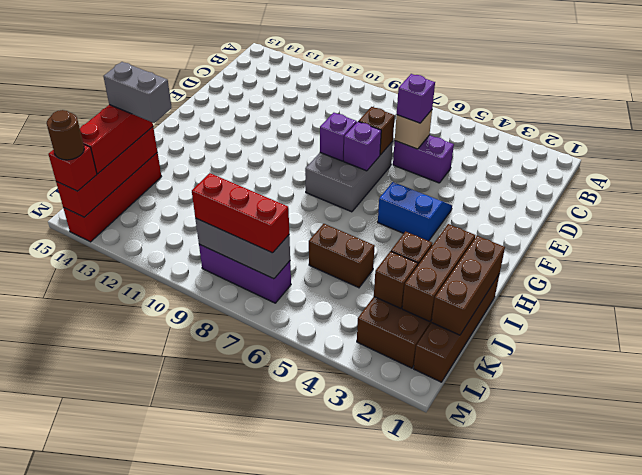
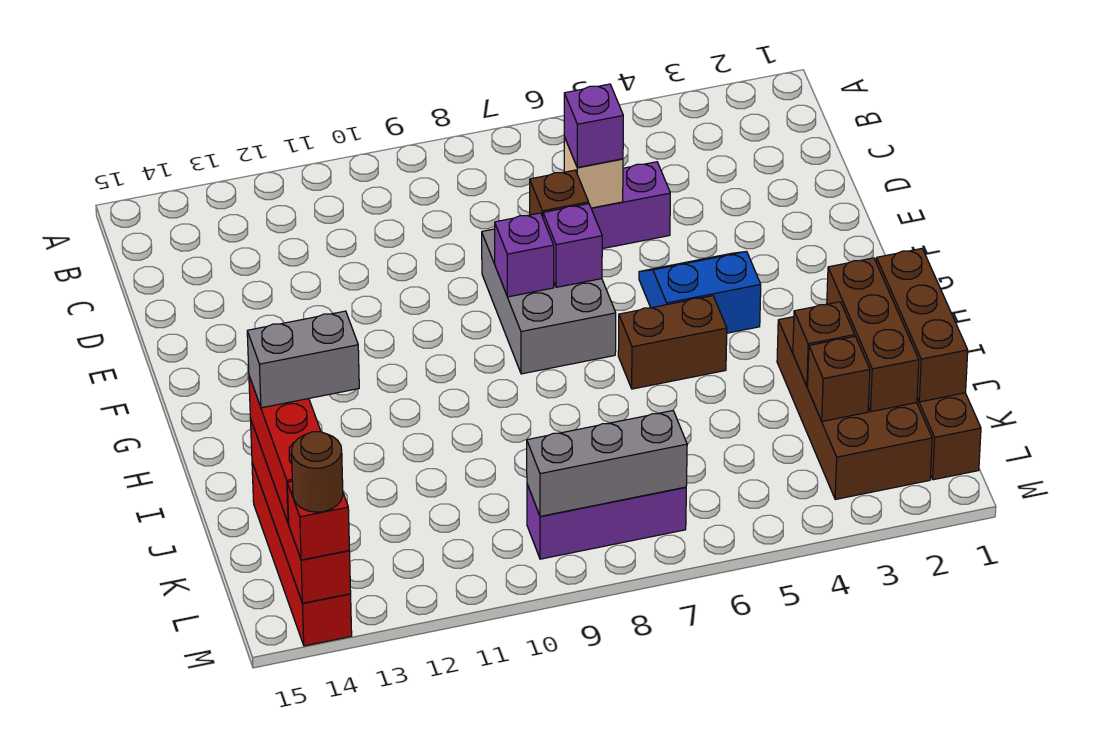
brown brick J5:J6 level 1 -> brown brick H5:H6 level 1
red brick L7:L9 level 3 -> none

